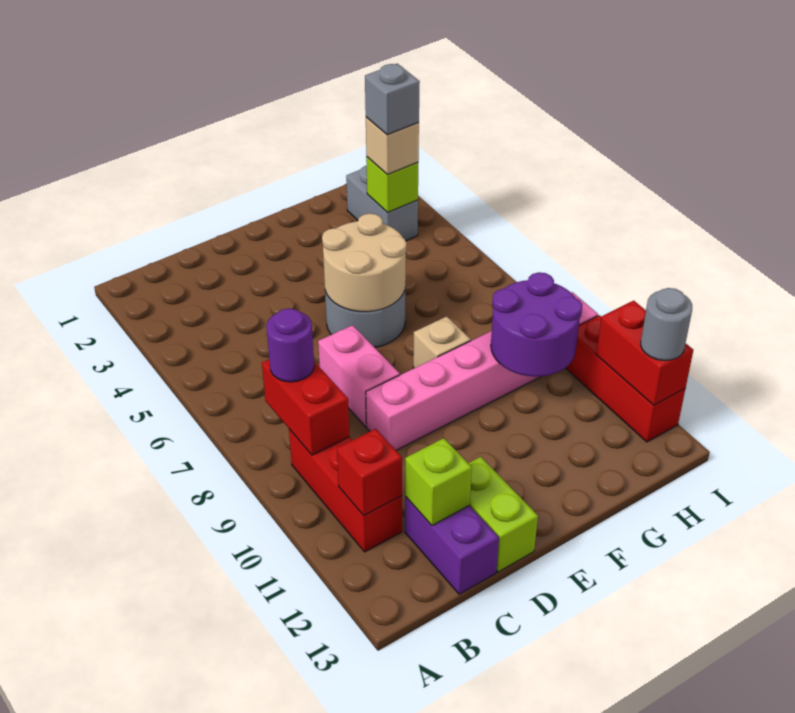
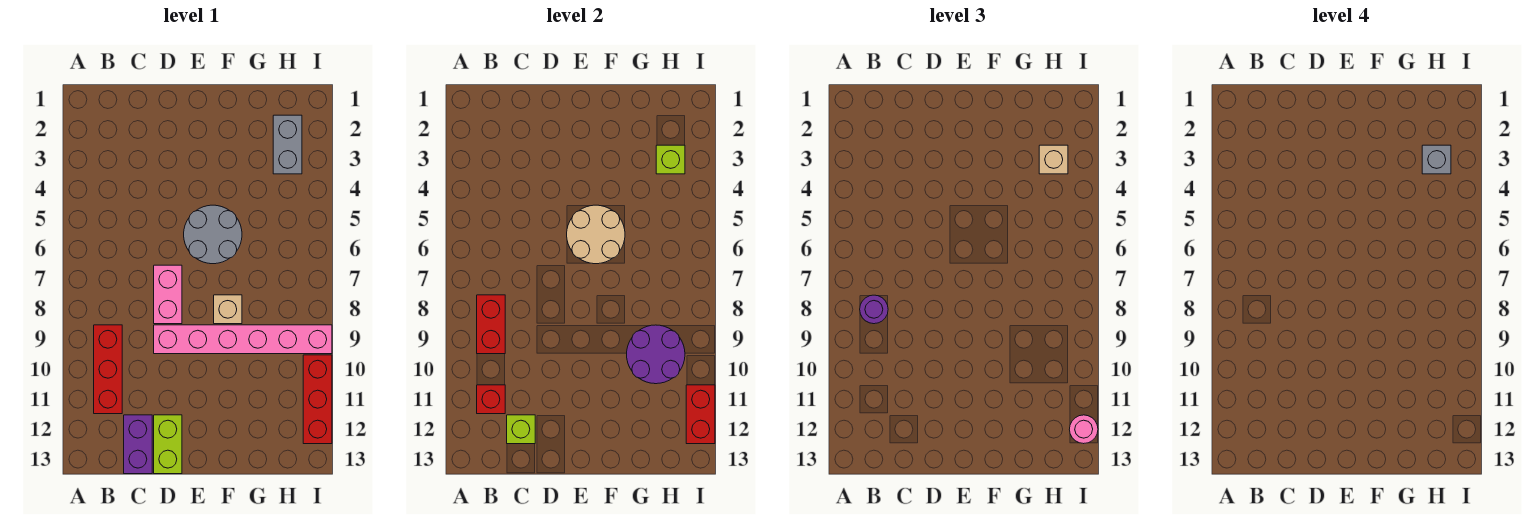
grey round brick I12 level 3 -> pink round brick I12 level 3

